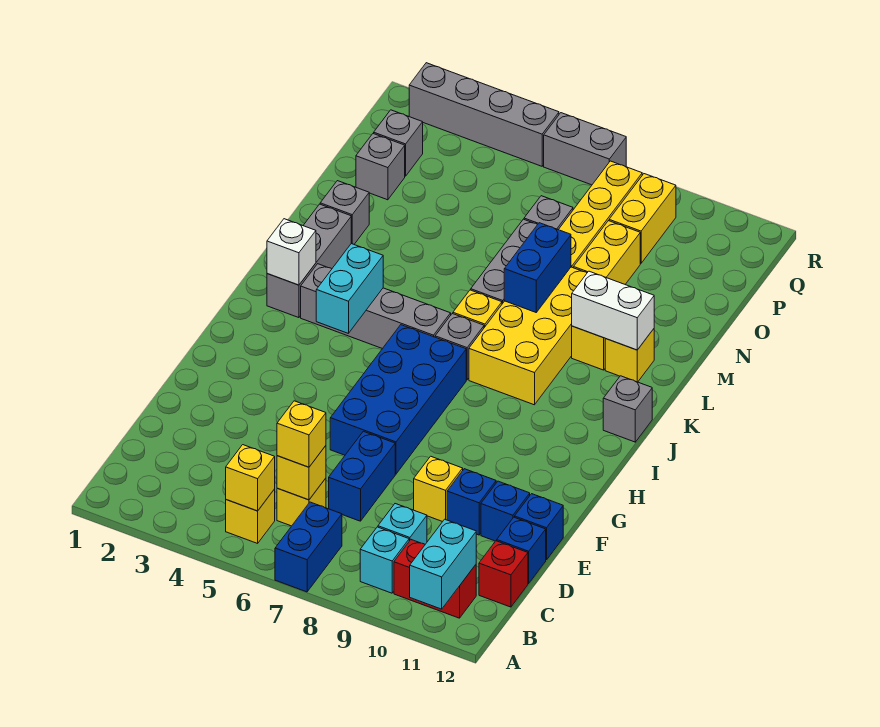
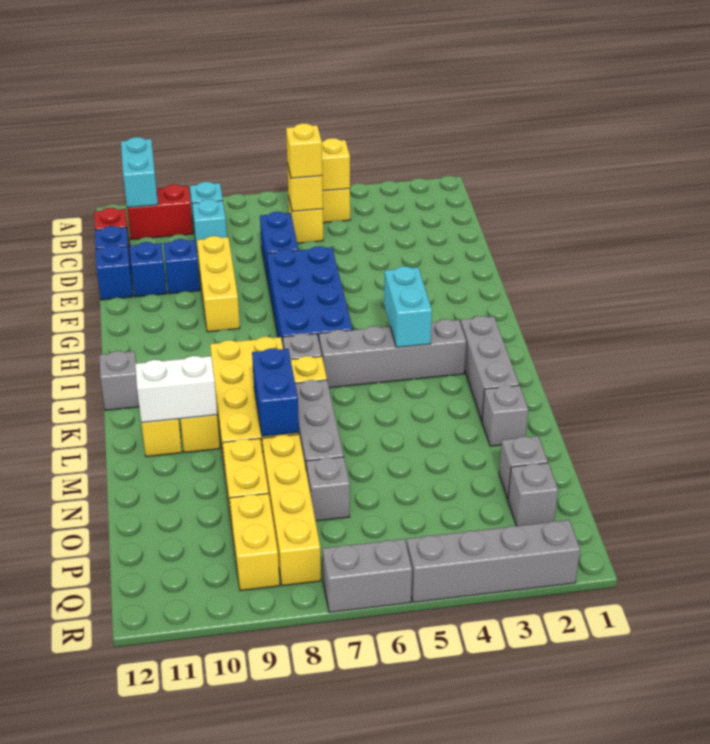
blue brick A7:B7 level 1 -> none
yellow brick E9 level 1 -> yellow brick E9:G9 level 1
white brick J2 level 2 -> none

